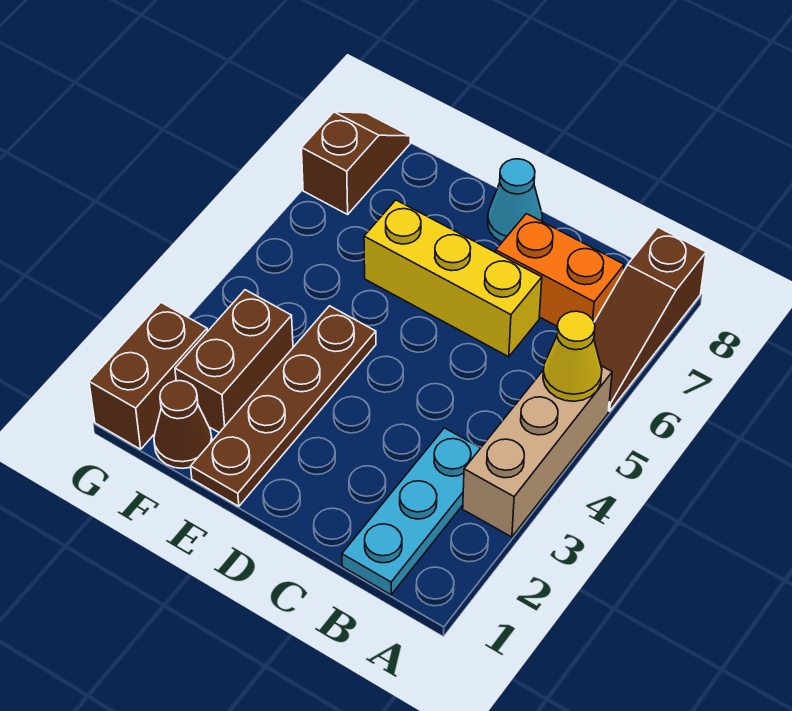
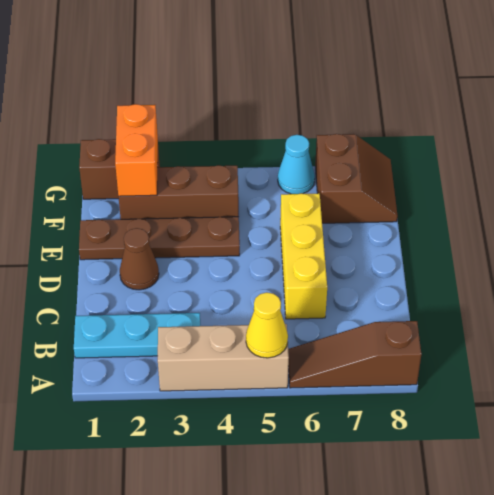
orange brick B7:C7 level 1 -> orange brick F2:G2 level 2
cyan cone D8 level 1 -> cyan cone G6 level 1
brown cone F1 level 1 -> brown cone D2 level 1
brown brick F2:F3 level 1 -> brown brick F2:F4 level 1
brown slope G7:G8 level 1 top 7 -> brown slope F7:G8 level 1 top 7

